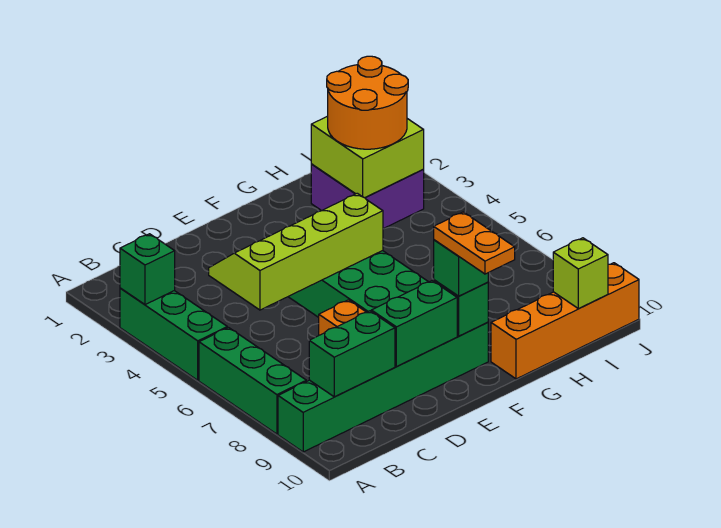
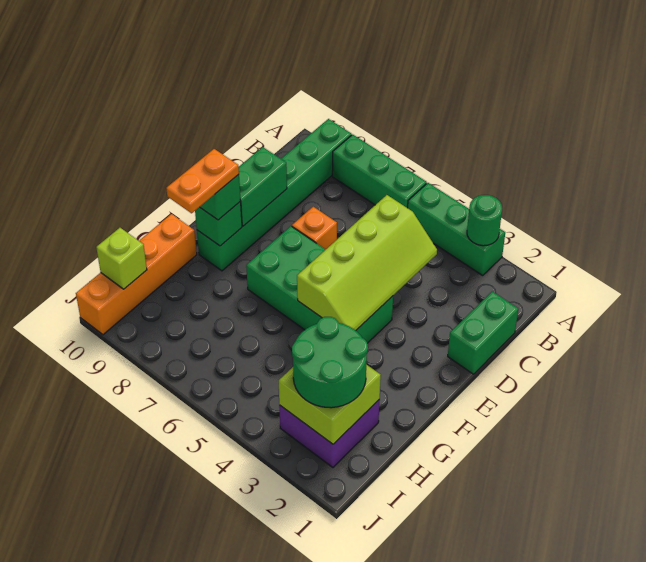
green brick A3 level 2 -> green round brick A3 level 2
green brick B9:C9 level 2 -> green brick C1:D1 level 1
orange plate F9:F10 level 4 -> orange plate F9:G9 level 4
orange round brick H2:I3 level 3 -> green round brick H2:I3 level 3

